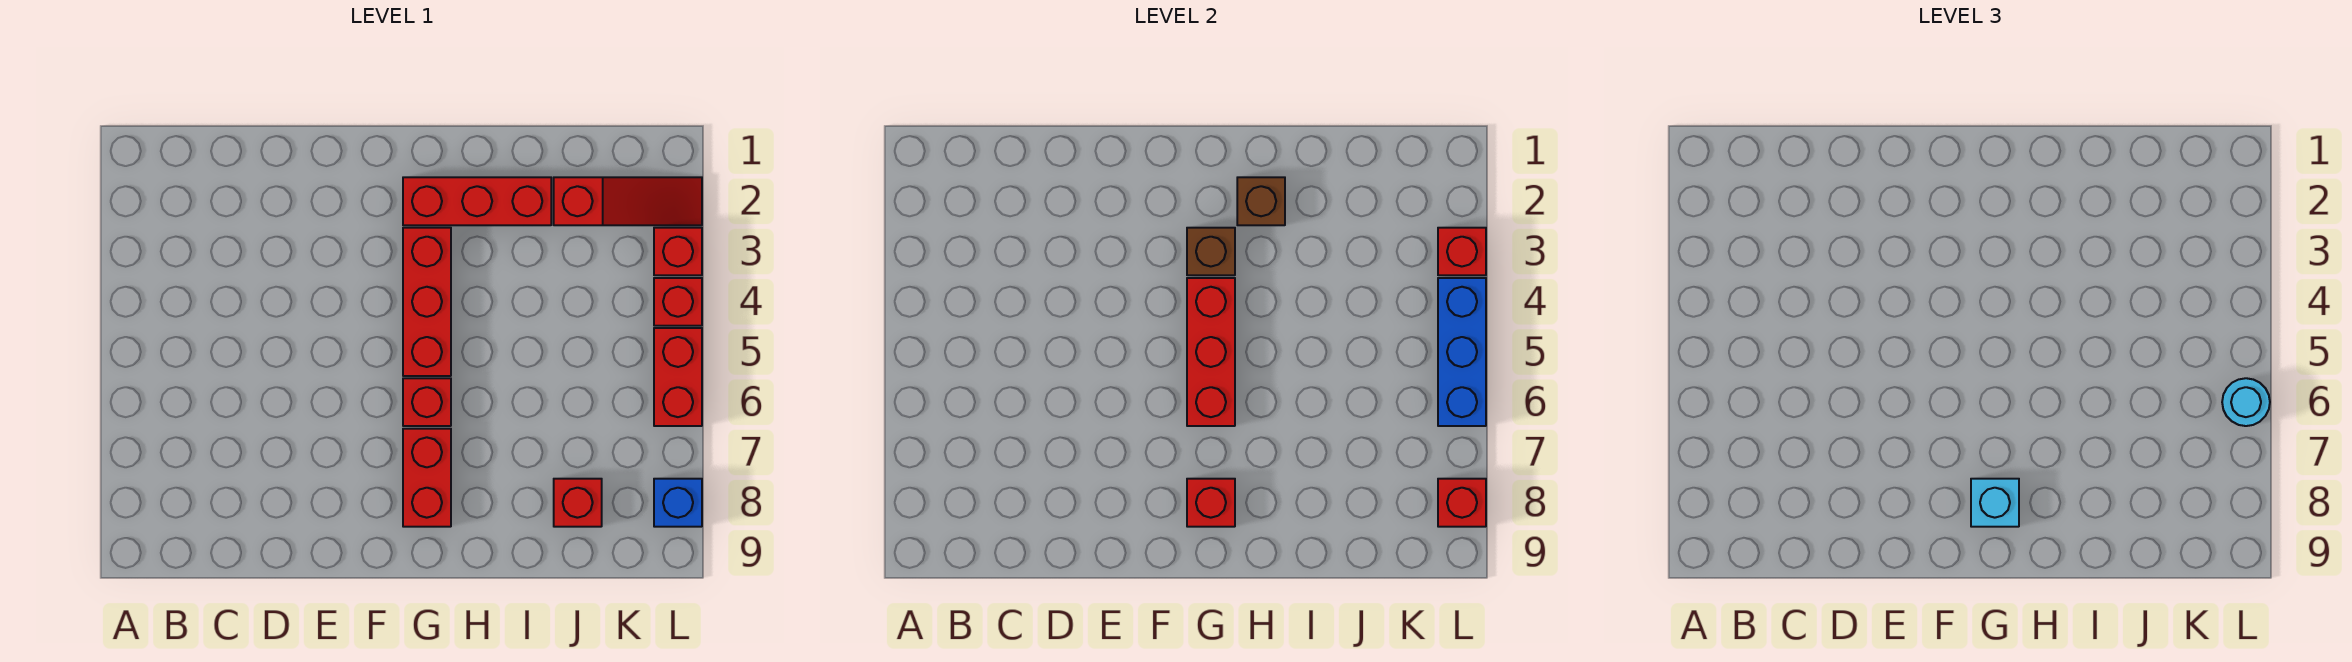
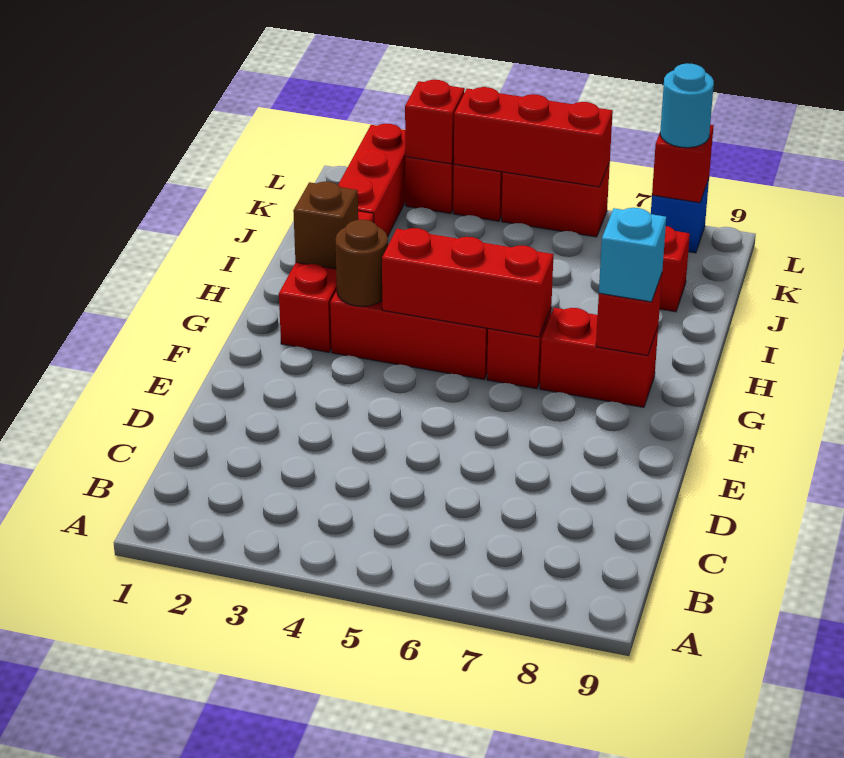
brown brick G3 level 2 -> brown round brick G3 level 2
red slope J2:L2 level 1 top J -> red brick J2:L2 level 1
blue brick L4:L6 level 2 -> red brick L4:L6 level 2
cyan round brick L6 level 3 -> cyan round brick L8 level 3

